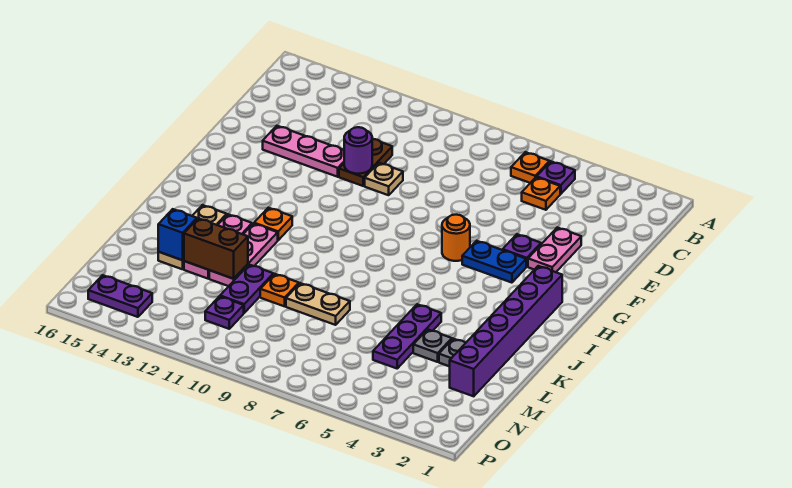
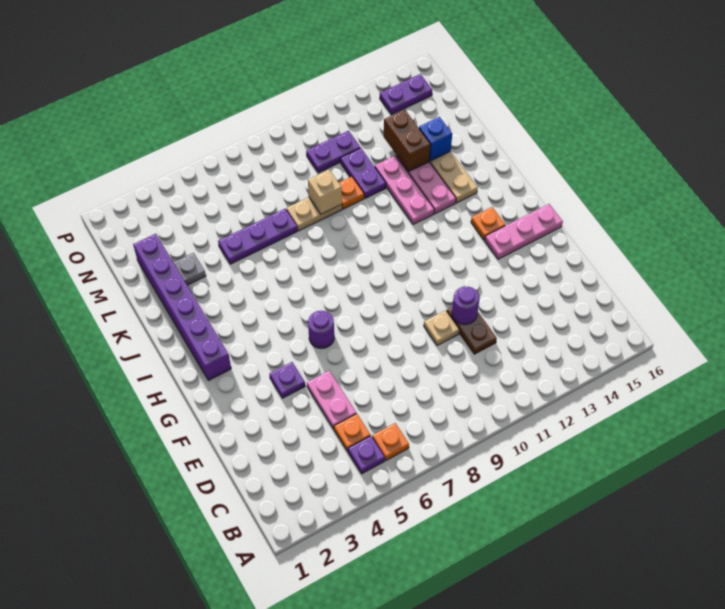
pink plate E3:F3 level 1 -> pink plate D5:E5 level 1
pink plate E12:E14 level 1 -> pink plate G14:G16 level 1
blue plate G4:G5 level 1 -> none
orange round brick G6 level 1 -> purple round brick G6 level 1
orange plate I12 level 1 -> orange plate H14 level 1
purple plate K5:M5 level 1 -> purple plate L5:L7 level 1
grey plate L4 level 1 -> none
none -> tan brick L9 level 2
brown brick L12:L13 level 2 -> brown brick L13:M13 level 2
purple plate N11 level 1 -> purple plate N10:N11 level 1

